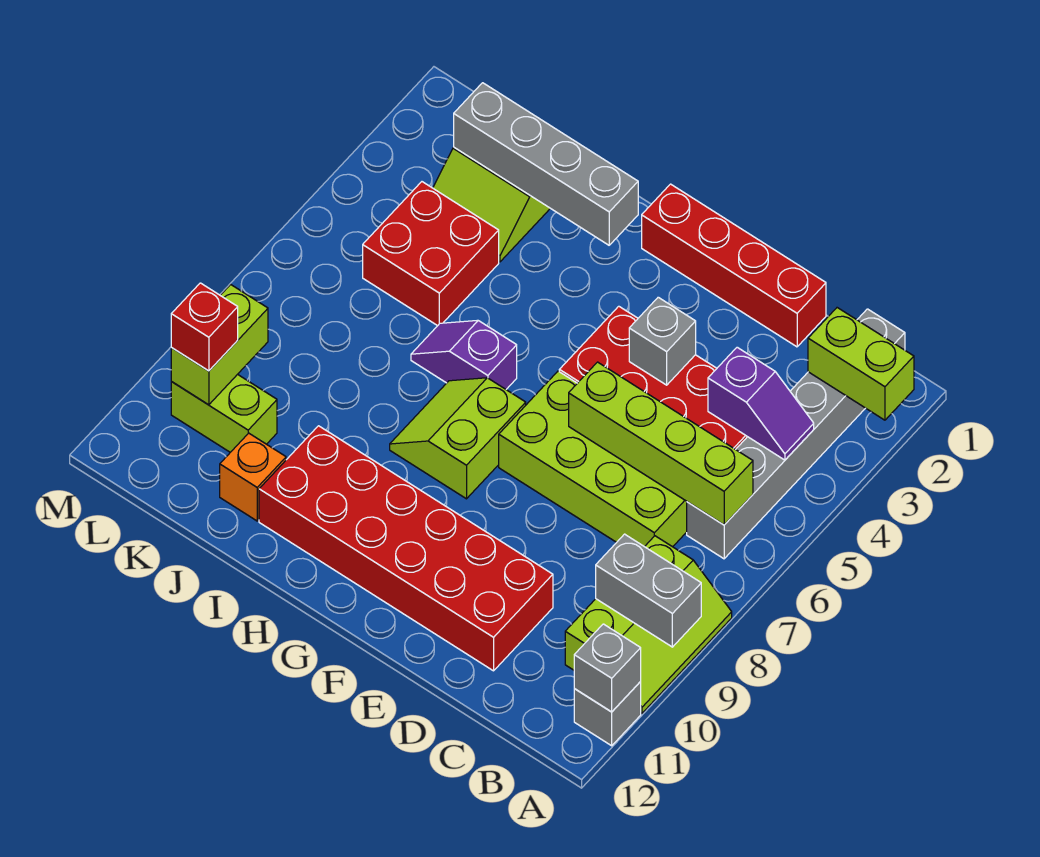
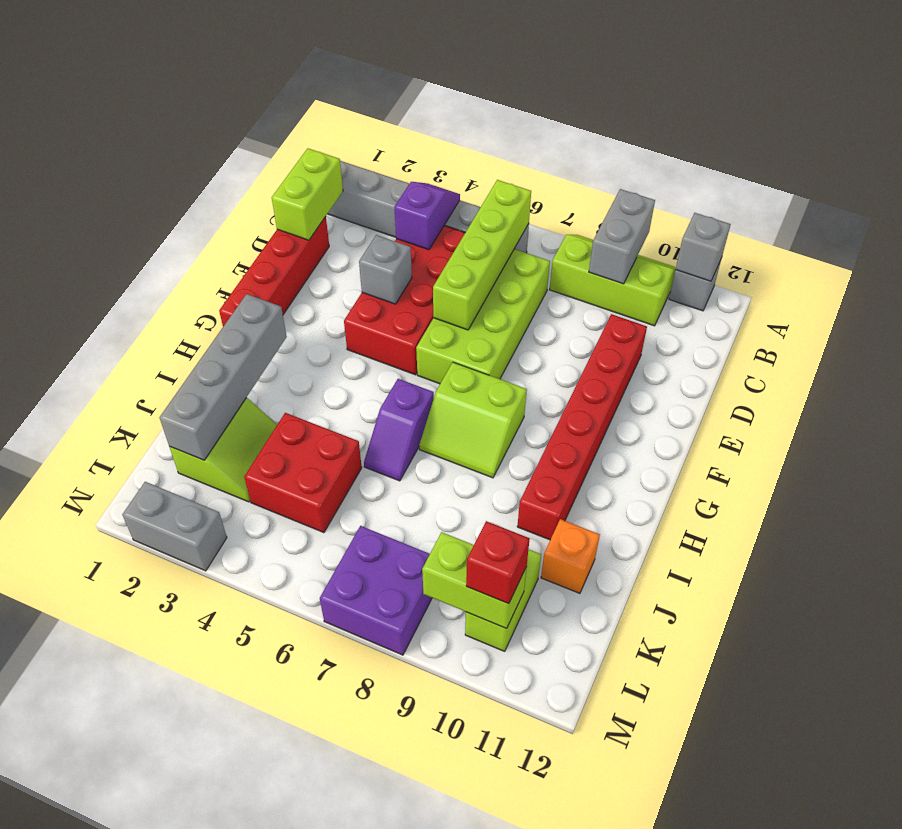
lime brick A2:B2 level 2 -> lime brick C1:D1 level 2
red brick D10:I11 level 1 -> red brick D10:I10 level 1
none -> purple brick L7:M8 level 1
none -> grey brick M2:M3 level 1

